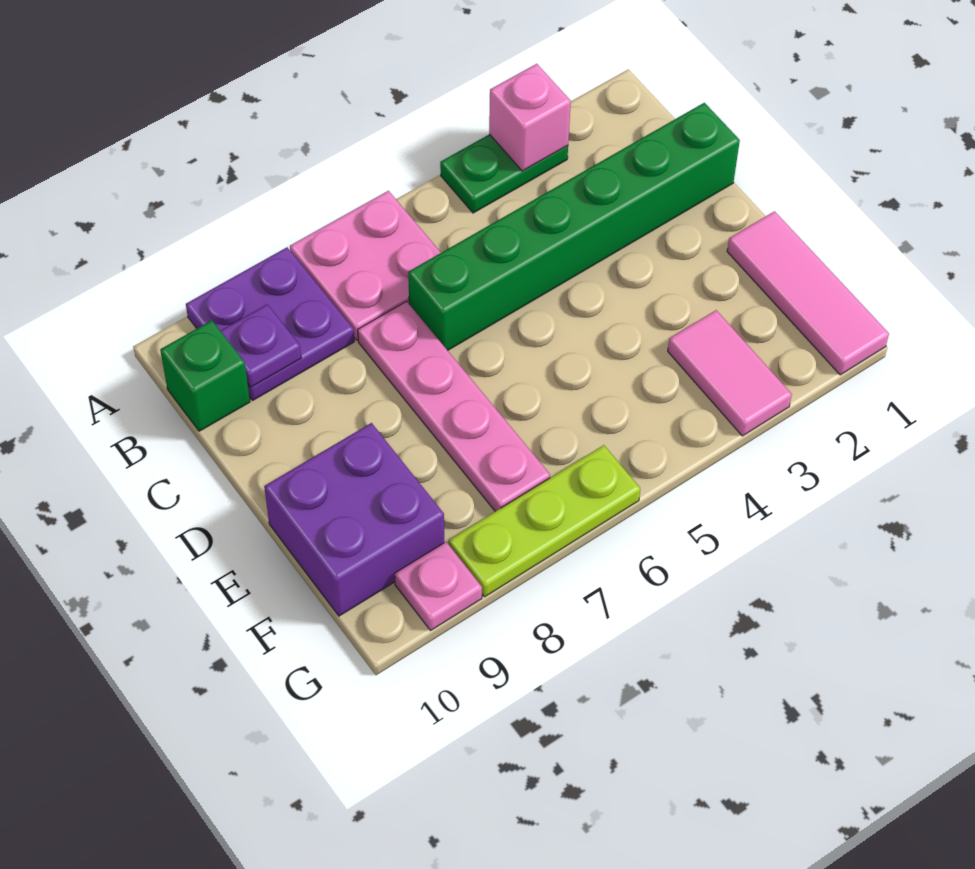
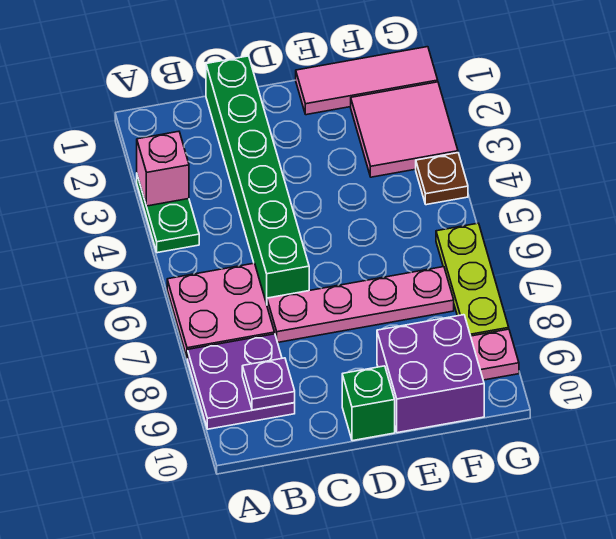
green brick B10 level 1 -> green brick D10 level 1
pink tile F3:G3 level 1 -> pink tile F2:G3 level 1
none -> brown plate G4 level 1

